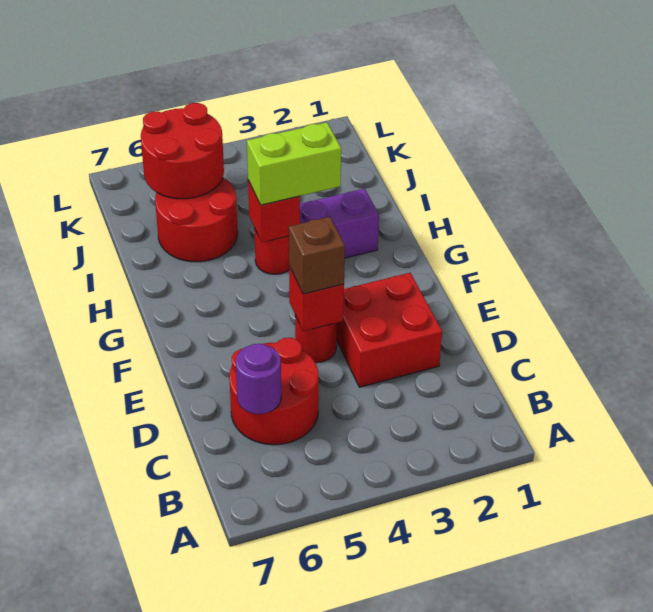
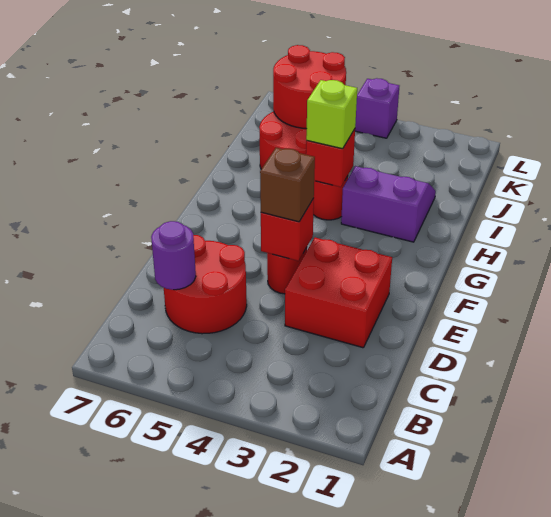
lime brick H3:H4 level 3 -> lime brick H4 level 3
none -> purple brick L4 level 1

